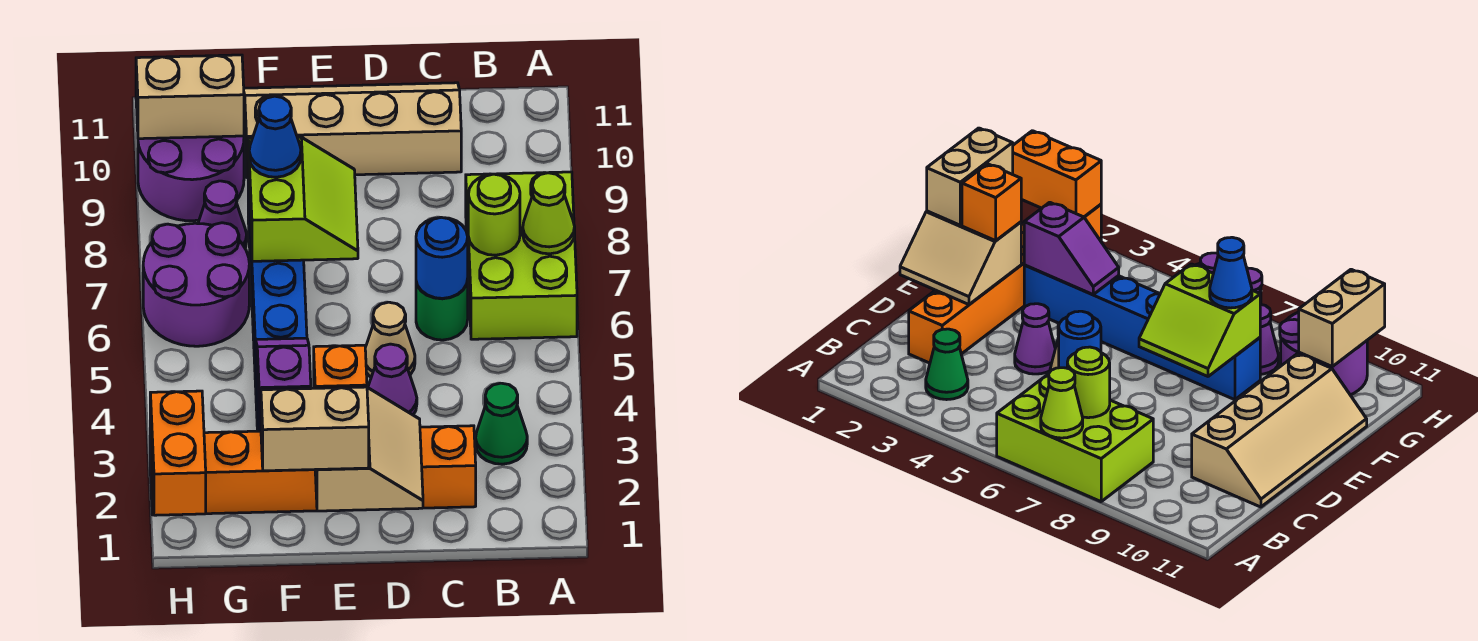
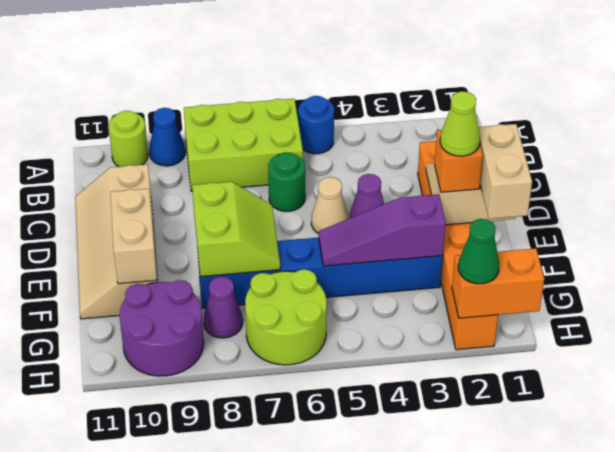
lime cone A7 level 2 -> lime cone E2 level 4
green cone B3 level 1 -> green cone H2 level 3
lime round brick B7 level 2 -> lime round brick A10 level 1
blue round brick C6 level 2 -> blue round brick A5 level 1
lime slope E7:F8 level 2 top F -> lime slope E7:F8 level 2 top 8
purple slope F3:F4 level 2 top 3 -> purple slope F3:F5 level 2 top 3
blue cone F8 level 3 -> blue cone A9 level 1
purple round brick G6:H7 level 1 -> lime round brick G6:H7 level 1
tan brick G10:H10 level 2 -> tan brick E10:F10 level 2

